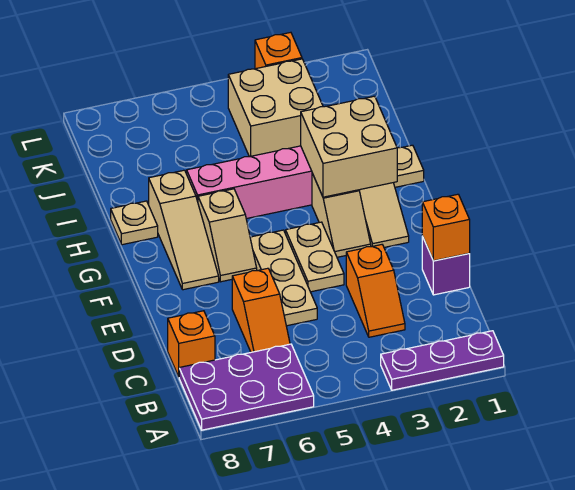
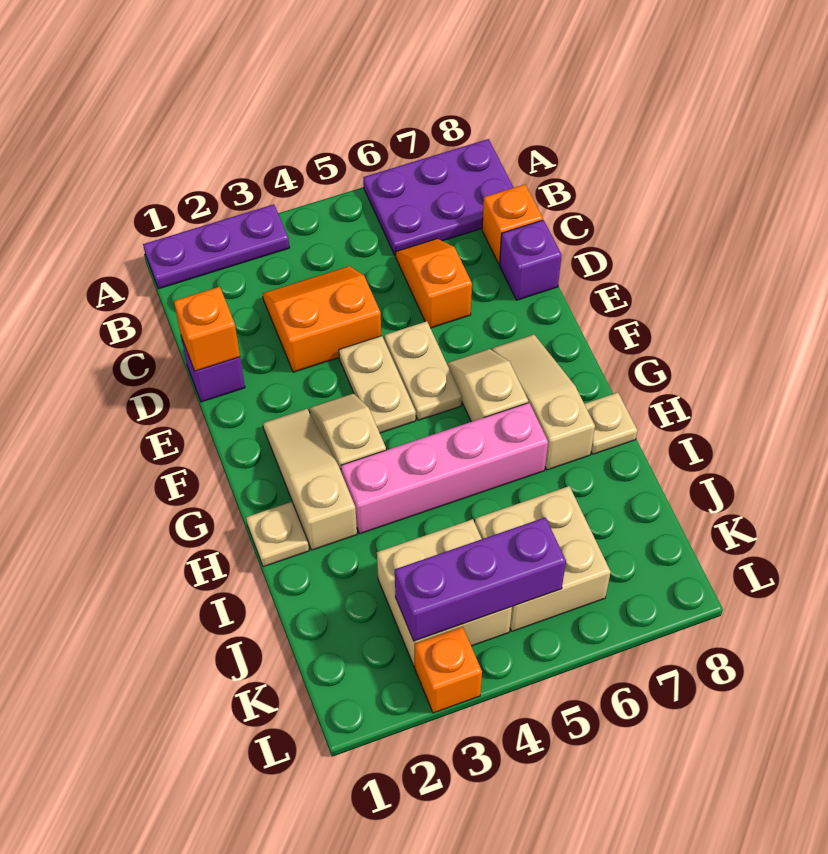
orange slope C3:D3 level 1 top D -> orange slope C3:D4 level 1 top D
tan plate D5:F5 level 1 -> tan plate E5:F5 level 1
none -> purple brick D8 level 1
tan brick G2:H3 level 2 -> tan brick J5:K6 level 1
none -> purple brick K3:K5 level 2

